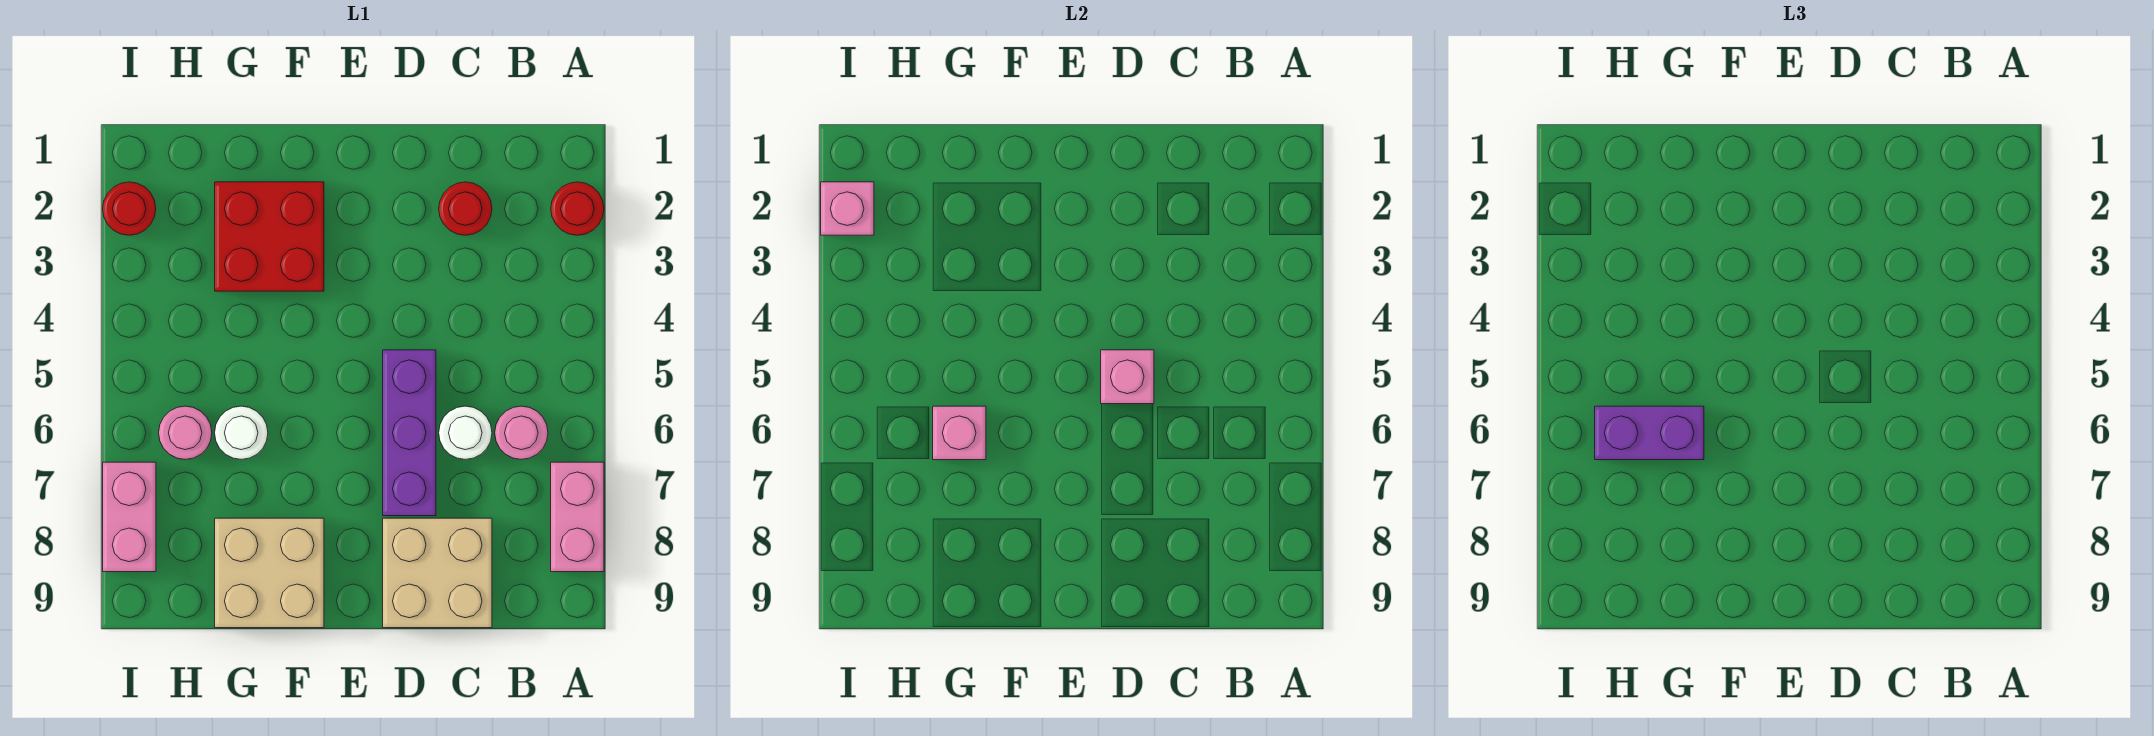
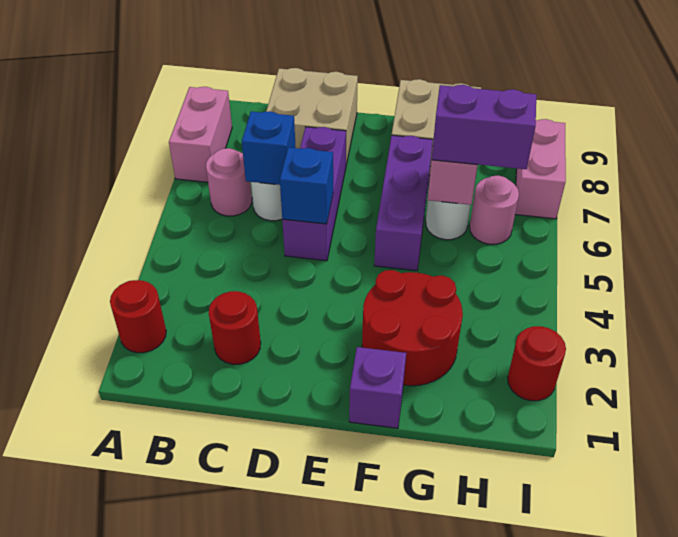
none -> blue brick C6 level 2
pink brick D5 level 2 -> blue brick D5 level 2
none -> purple brick F1 level 1
red brick F2:G3 level 1 -> red round brick F2:G3 level 1
none -> purple brick F5:F7 level 1
pink brick I2 level 2 -> none

